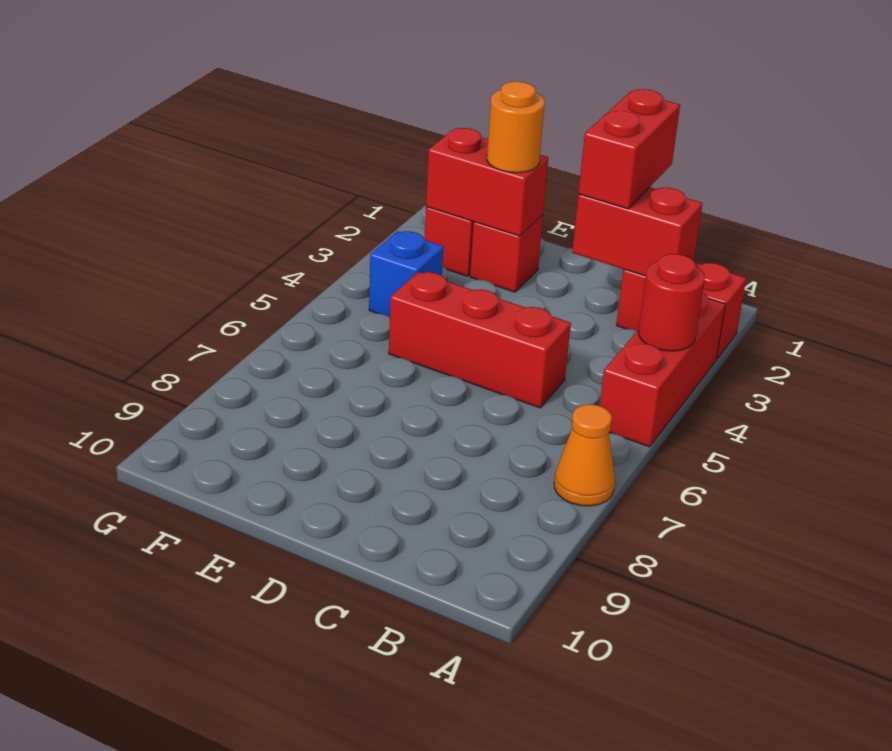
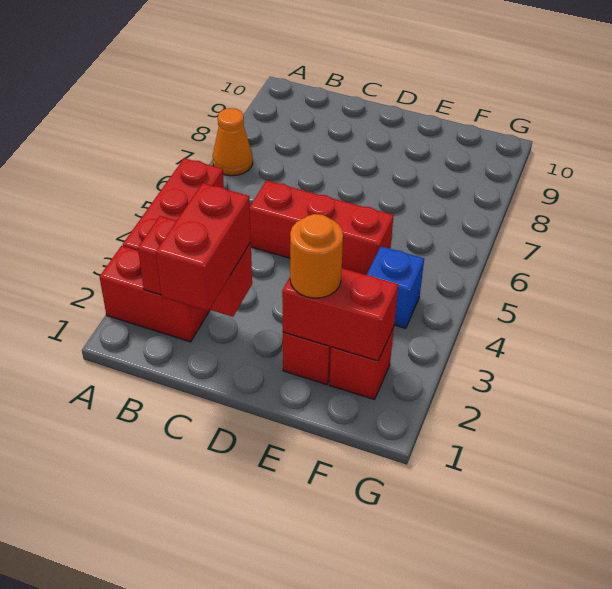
red round brick A4 level 2 -> none

